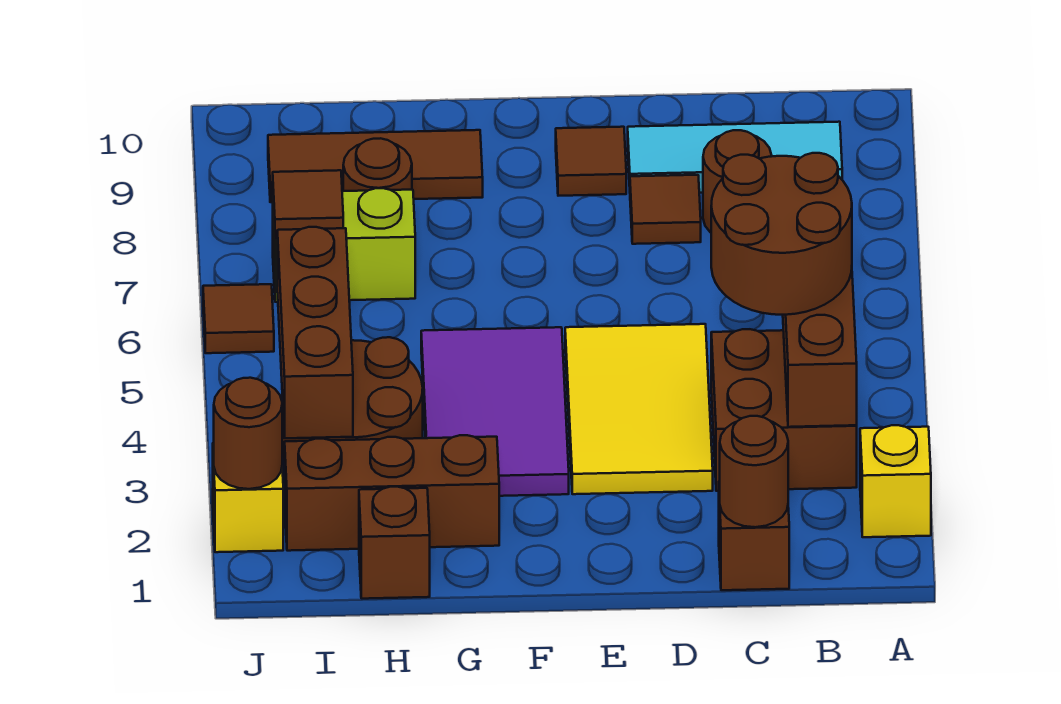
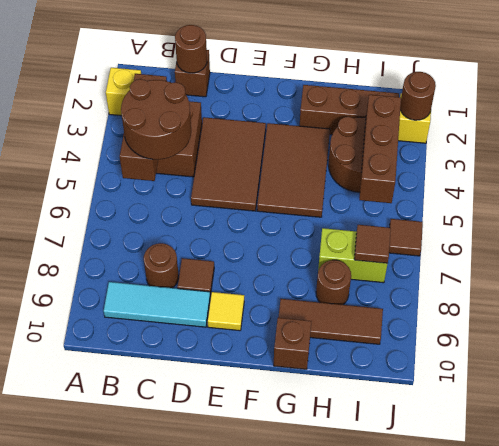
yellow tile D3:E5 level 1 -> brown tile D3:E5 level 1
brown tile E9 level 1 -> yellow tile E9 level 1
purple tile F3:G5 level 1 -> brown tile F3:G5 level 1
brown brick H1 level 1 -> brown brick G10 level 1

